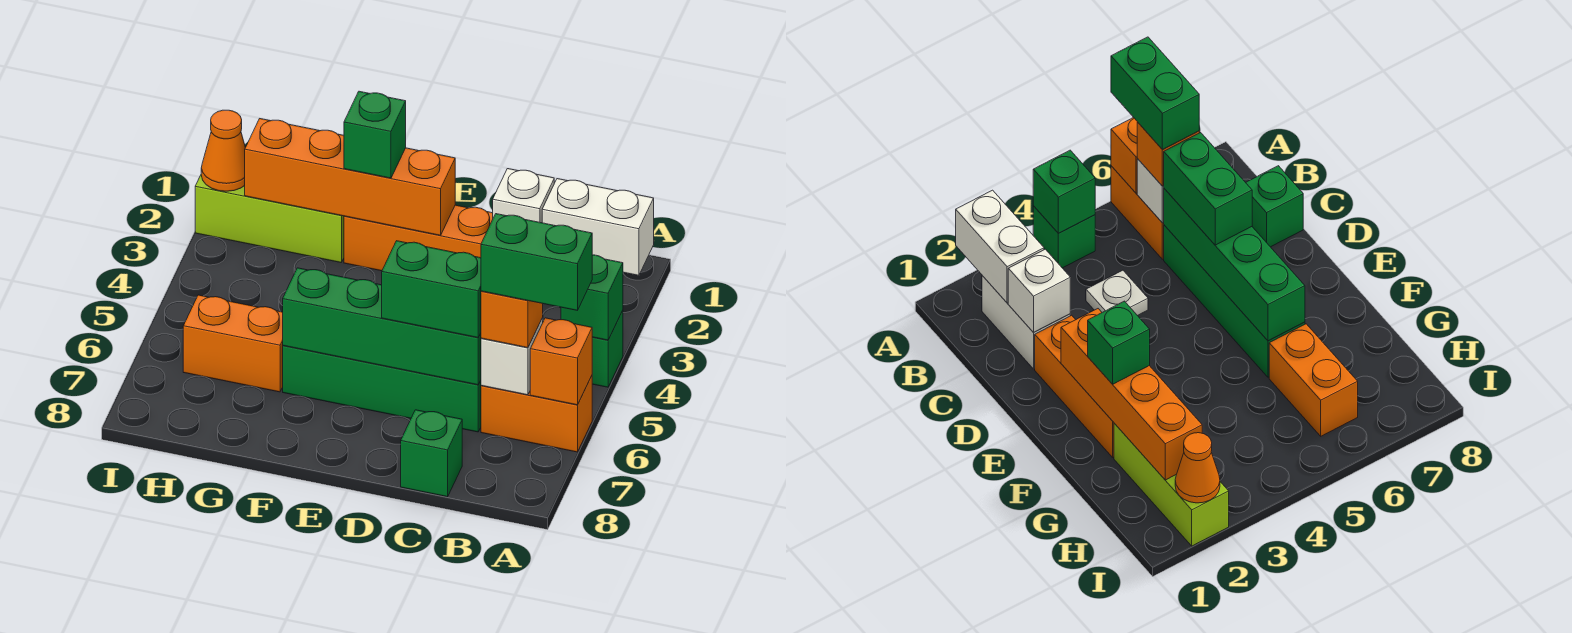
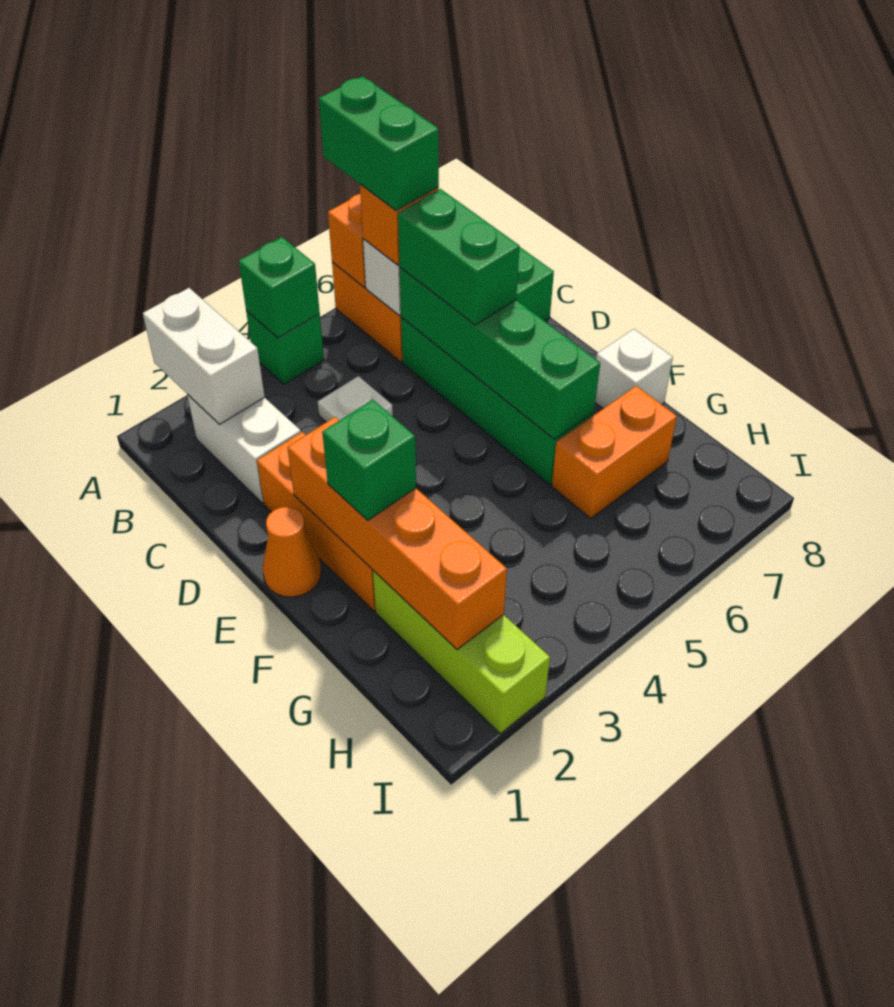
white brick C2 level 2 -> white brick F8 level 1
orange brick G6:H6 level 1 -> orange brick G6:G7 level 1
orange cone I2 level 2 -> orange cone E1 level 1

